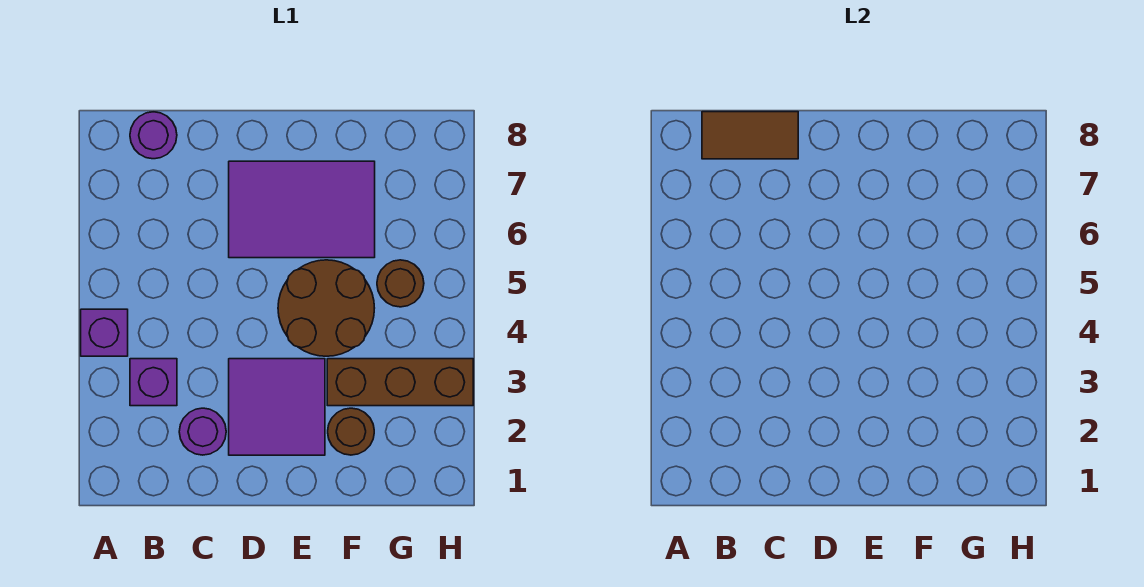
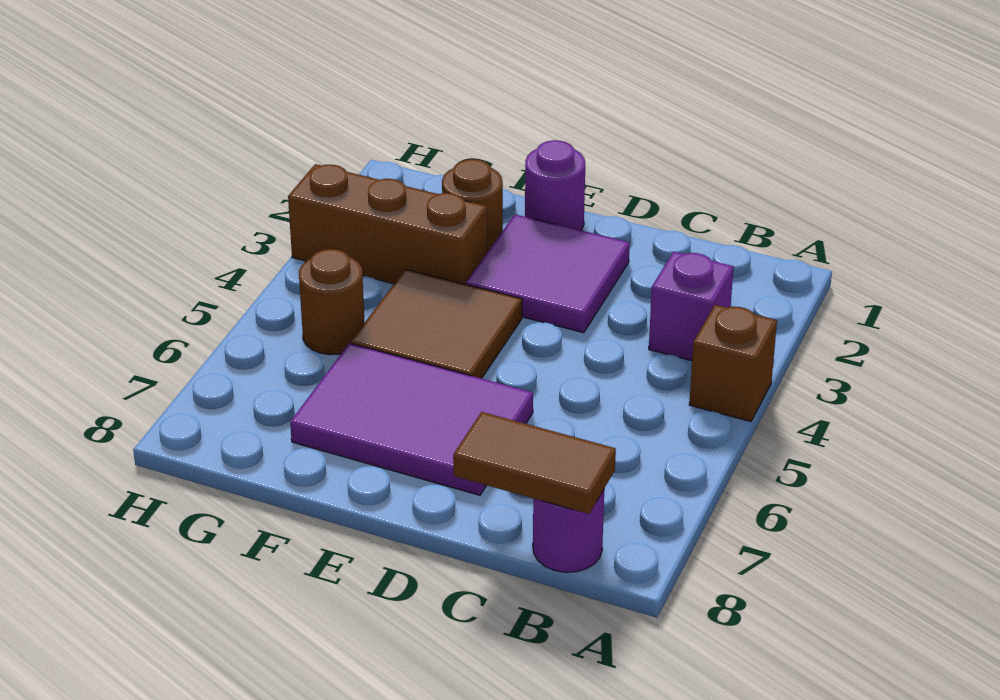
purple brick A4 level 1 -> brown brick A4 level 1
purple round brick C2 level 1 -> purple round brick E1 level 1
brown round brick E4:F5 level 1 -> brown tile E4:F5 level 1

